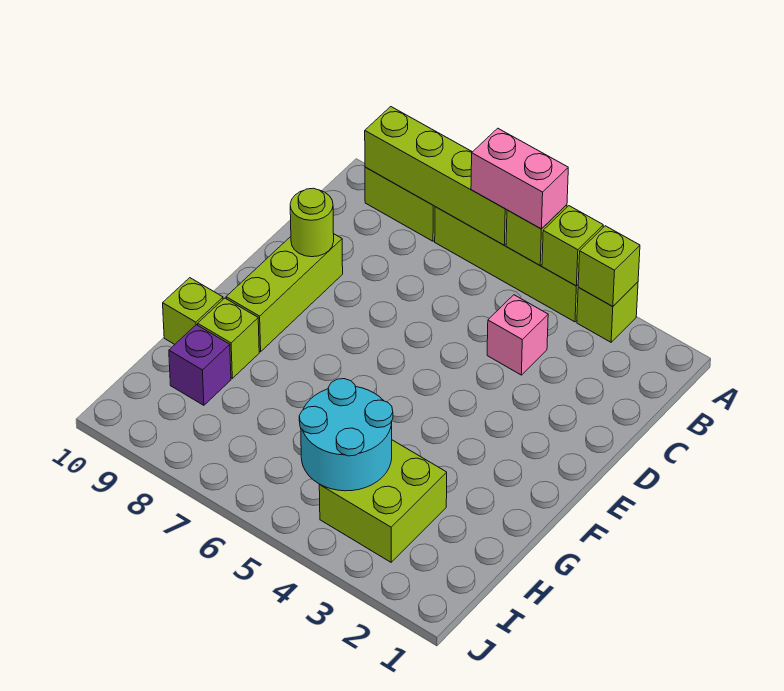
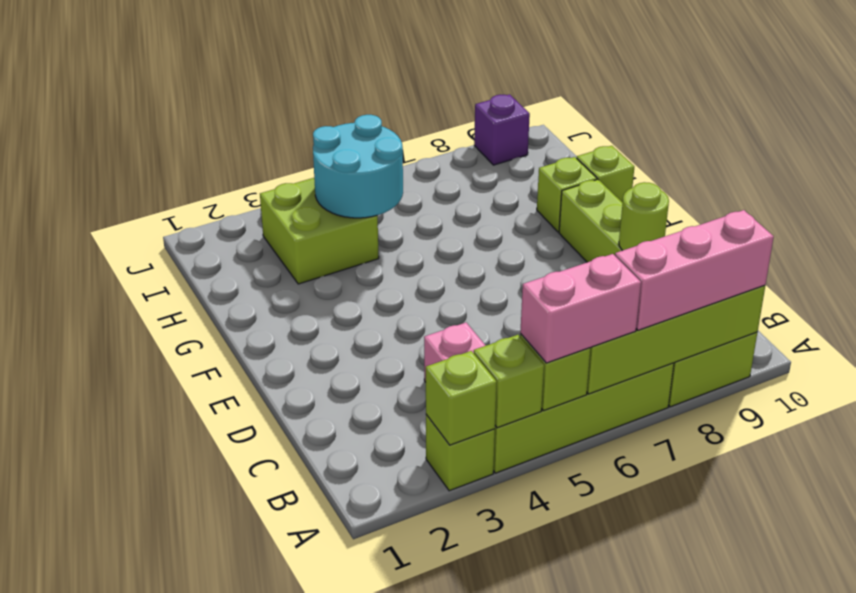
none -> pink brick A7:A9 level 3
purple brick H9 level 1 -> purple brick J9 level 1

